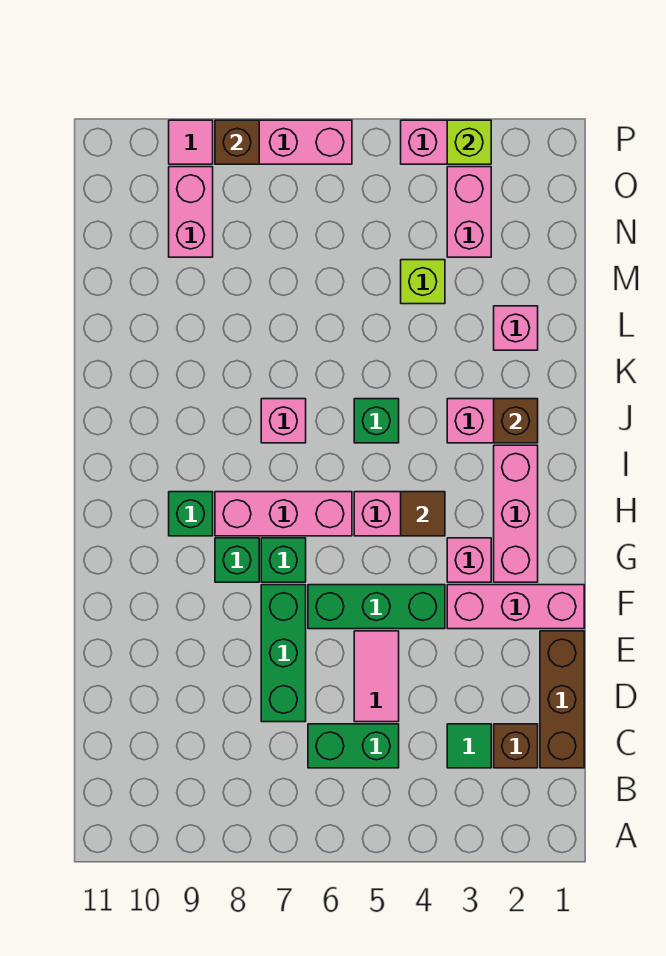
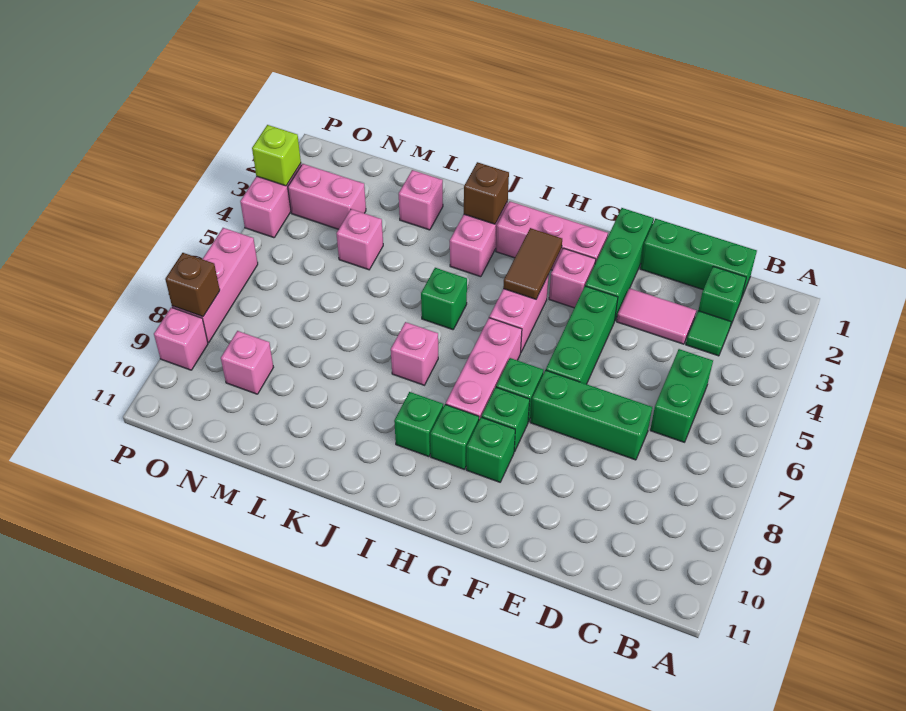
brown brick C1:E1 level 1 -> green brick C1:E1 level 1
brown brick C2 level 1 -> green brick C2 level 1
pink tile D5:E5 level 1 -> pink tile D3:E3 level 1
pink brick F1:F3 level 1 -> green brick F1:F3 level 1
none -> green brick G9 level 1
brown tile H4 level 2 -> brown tile H3:H4 level 2
none -> green brick I9 level 1
lime brick M4 level 1 -> pink brick M4 level 1
pink brick N9:O9 level 1 -> pink brick N9 level 1
pink tile P9 level 1 -> pink brick P9 level 1

